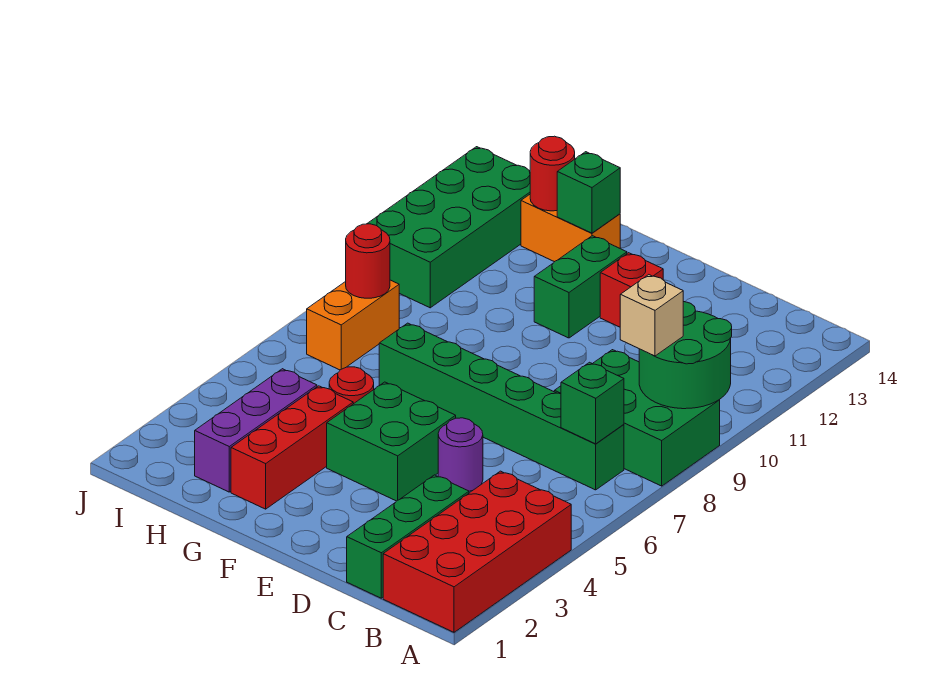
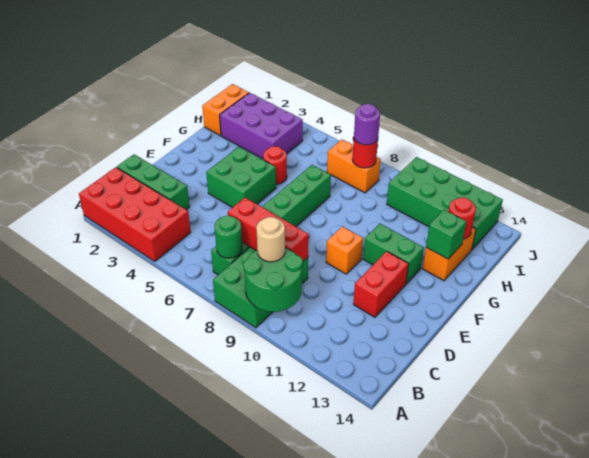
green brick B7 level 2 -> green round brick B7 level 2
tan brick B9 level 3 -> tan round brick B9 level 3
purple round brick D5 level 1 -> purple round brick I8 level 3
none -> orange brick E10 level 1
red brick E12 level 1 -> red brick D12:E12 level 1
red brick G2:G4 level 1 -> red brick C7:C9 level 2
none -> orange brick H1:I1 level 1
purple brick H2:H4 level 1 -> purple brick H2:I4 level 1

